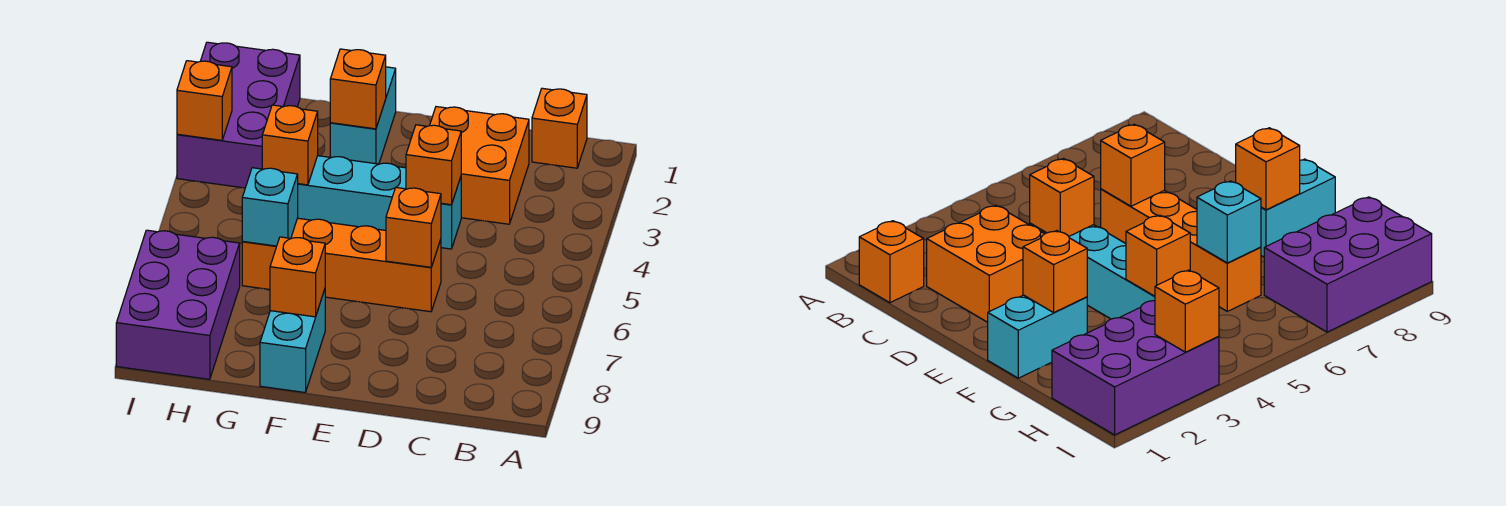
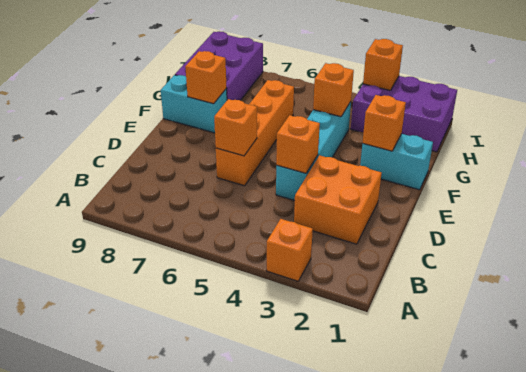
orange brick B1 level 1 -> orange brick A3 level 1
cyan brick G6 level 2 -> none
purple brick H7:I9 level 1 -> purple brick G8:I9 level 1

